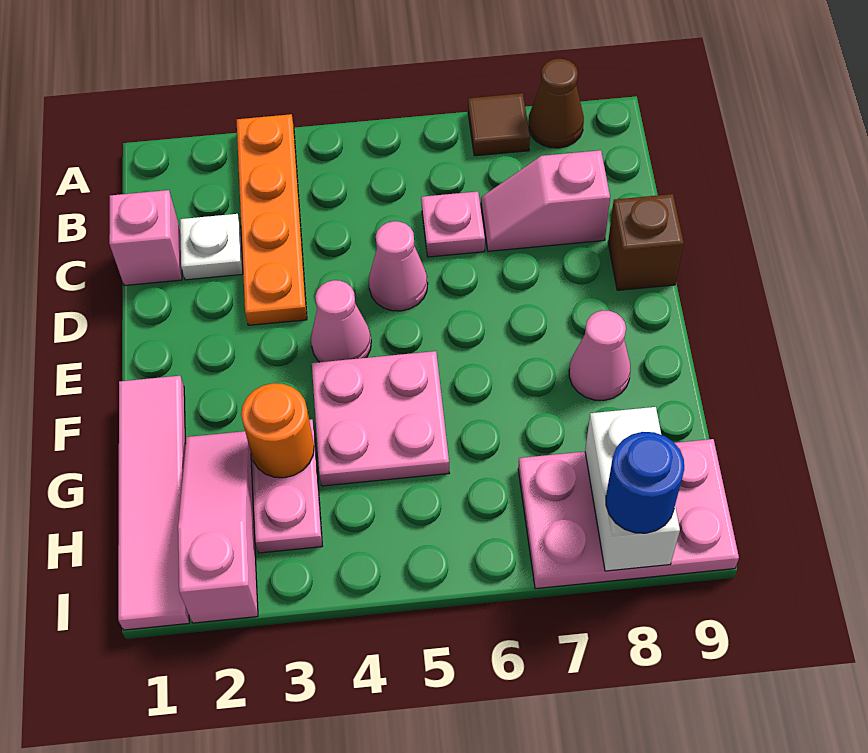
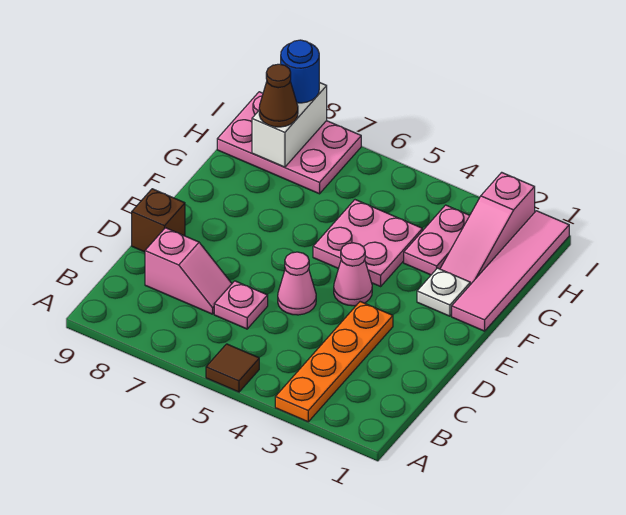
brown tile A7 level 1 -> brown tile A5 level 1
brown cone A8 level 1 -> brown cone H8 level 3
pink brick C1 level 1 -> none
white plate C2 level 1 -> white plate F2 level 1
pink cone F8 level 1 -> none
orange round brick G3 level 2 -> none

